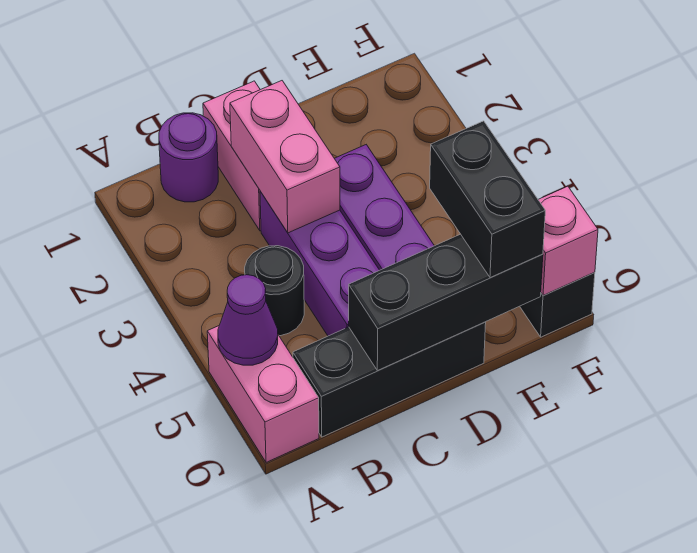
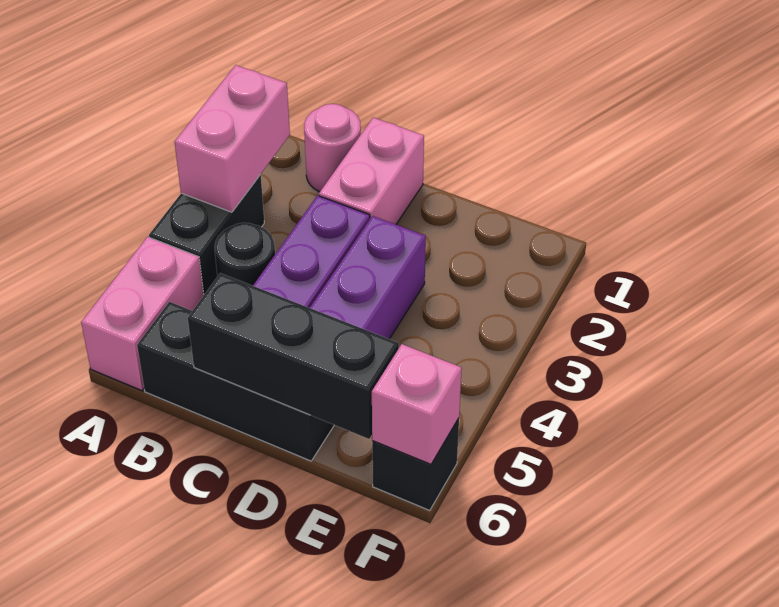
purple cone A5 level 2 -> none
purple round brick B1 level 1 -> pink round brick B1 level 1
pink brick C2:C3 level 2 -> pink brick A2:A3 level 2
black brick E5:E6 level 3 -> black brick A3:A4 level 1

